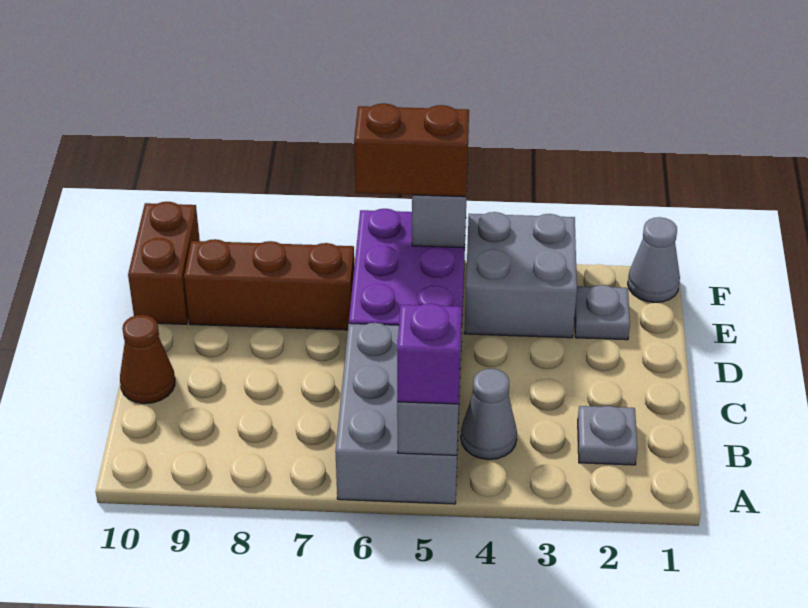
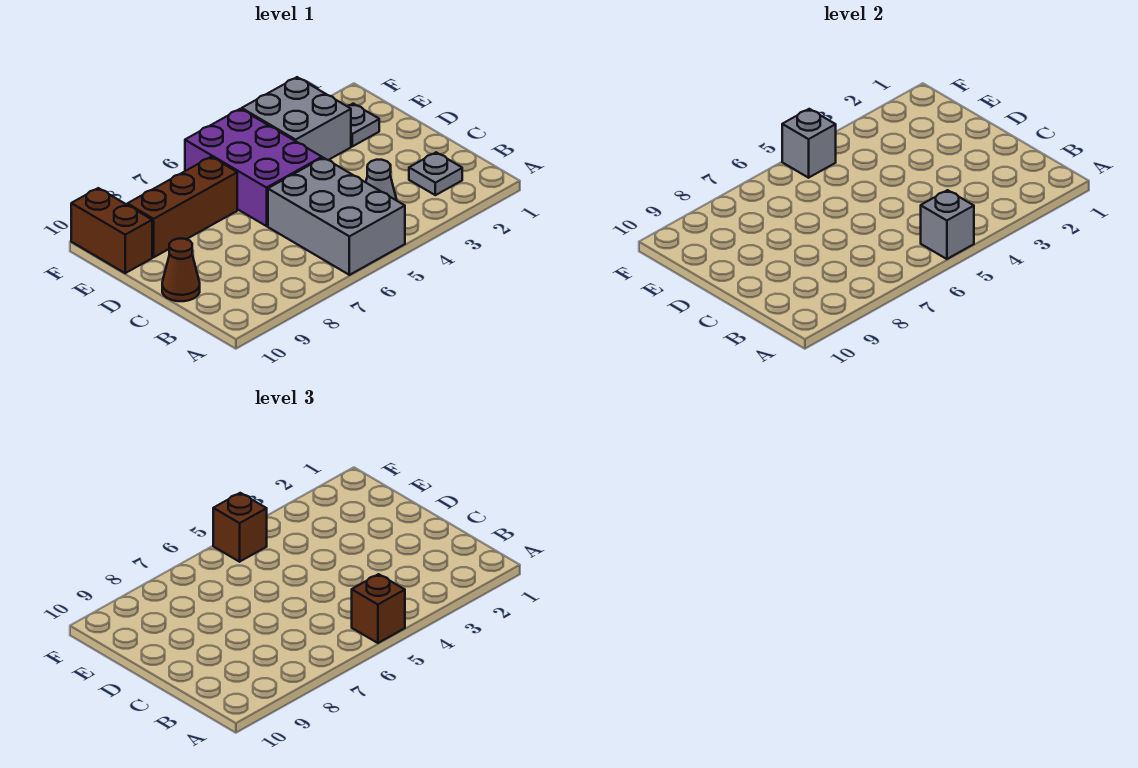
purple brick A5 level 3 -> brown brick A5 level 3
grey cone F1 level 1 -> none
brown brick F5:F6 level 3 -> brown brick F5 level 3

